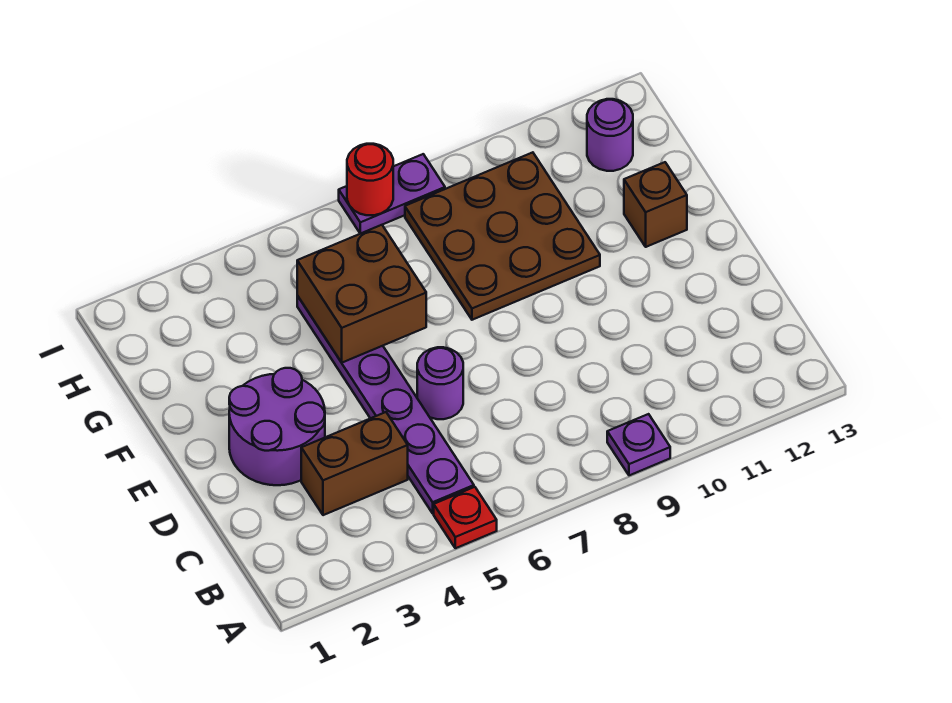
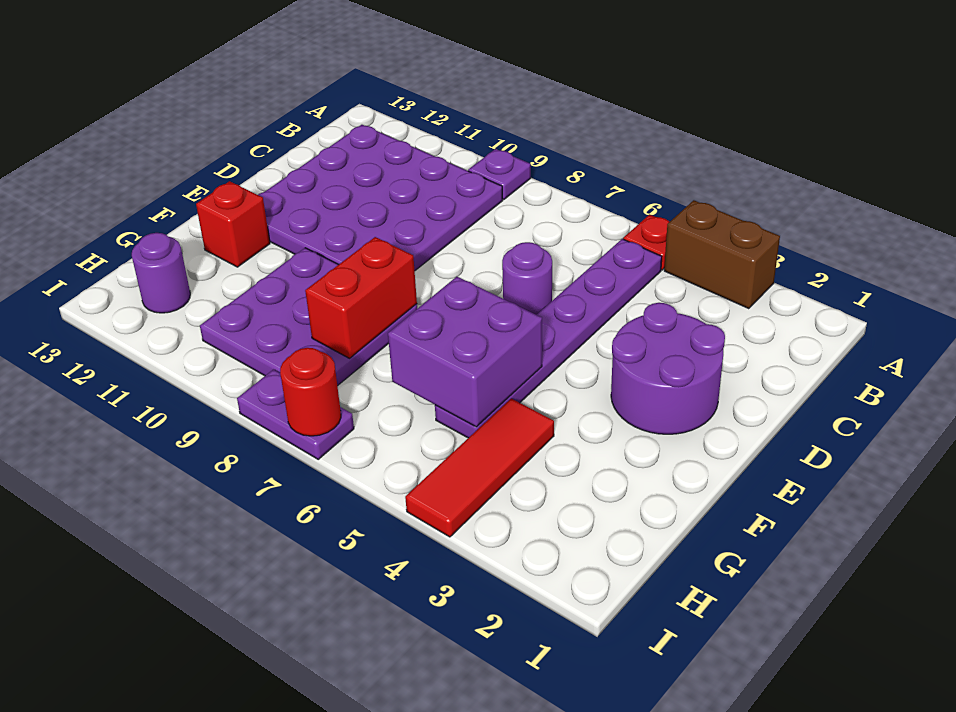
none -> purple plate B9:E12 level 1
brown brick C3:C4 level 1 -> brown brick A3:A4 level 1
brown brick F5:G6 level 2 -> purple brick F5:G6 level 2
brown plate F8:H10 level 1 -> purple plate F8:H10 level 1
none -> red brick F8:G8 level 2
brown brick F12 level 1 -> red brick F12 level 1
none -> red tile G4:I4 level 1

